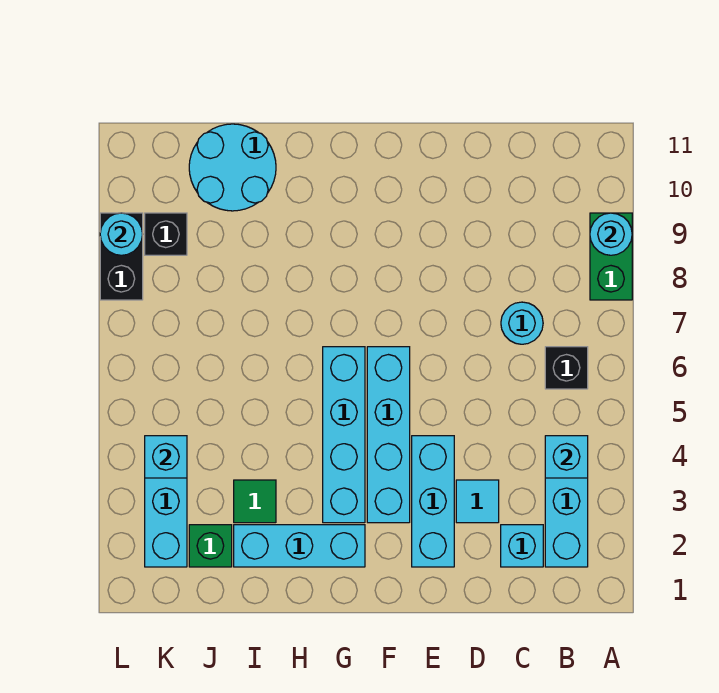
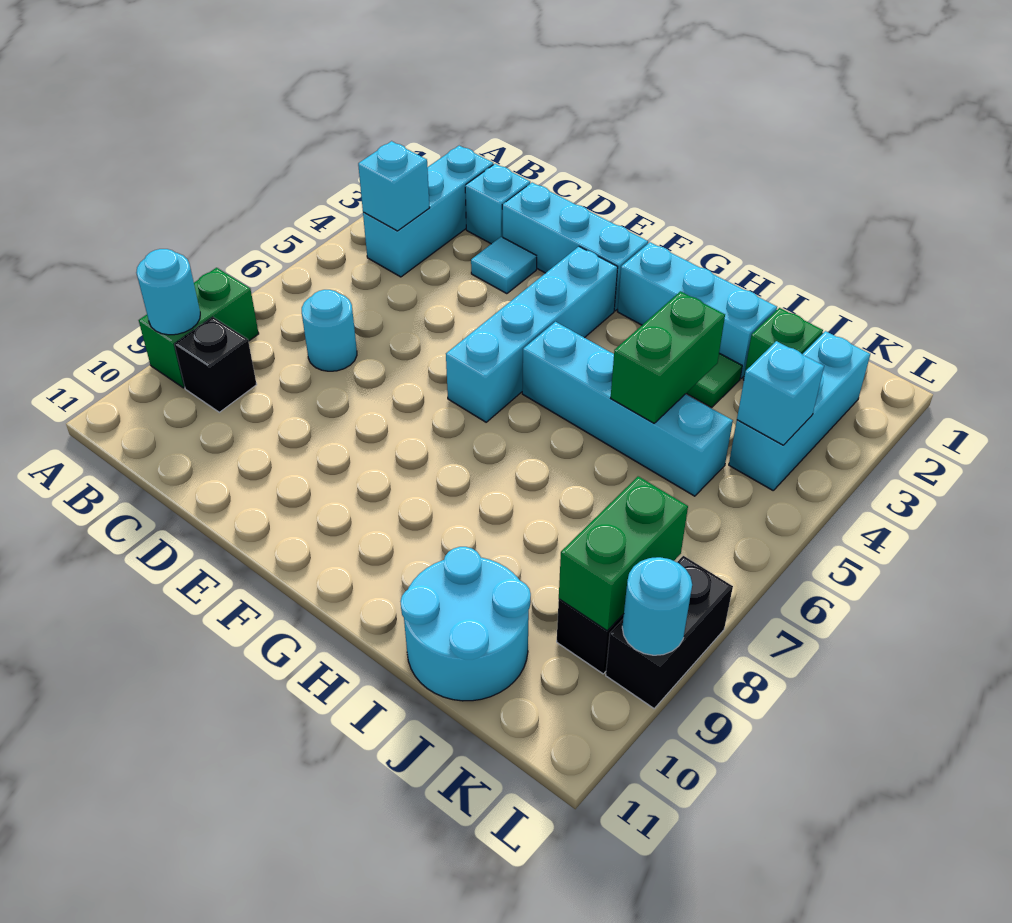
black brick B6 level 1 -> black brick B9 level 1
cyan brick E2:E4 level 1 -> cyan brick D2:F2 level 1
cyan brick G3:G6 level 1 -> cyan brick G5:J5 level 1
none -> green brick I4:I5 level 2
none -> green brick K8:K9 level 2

